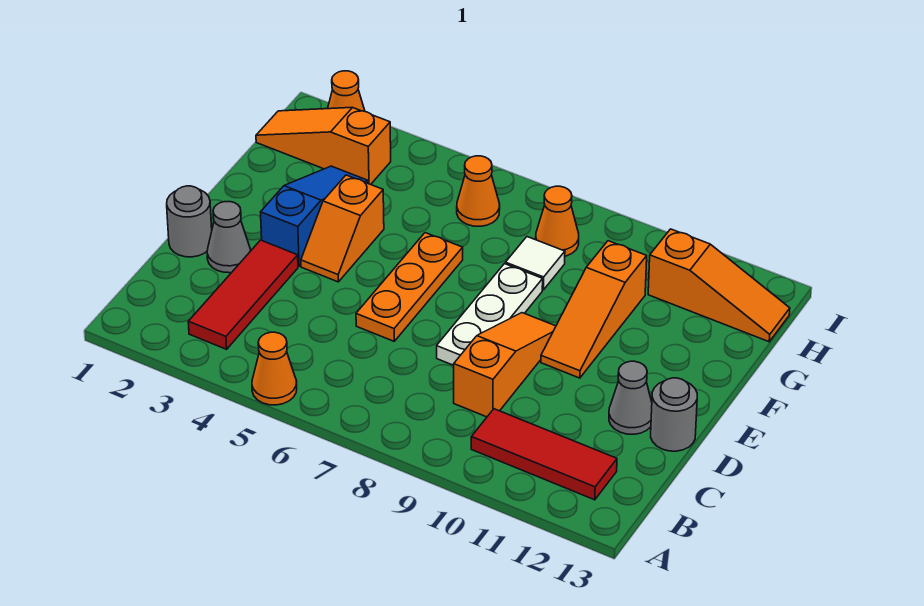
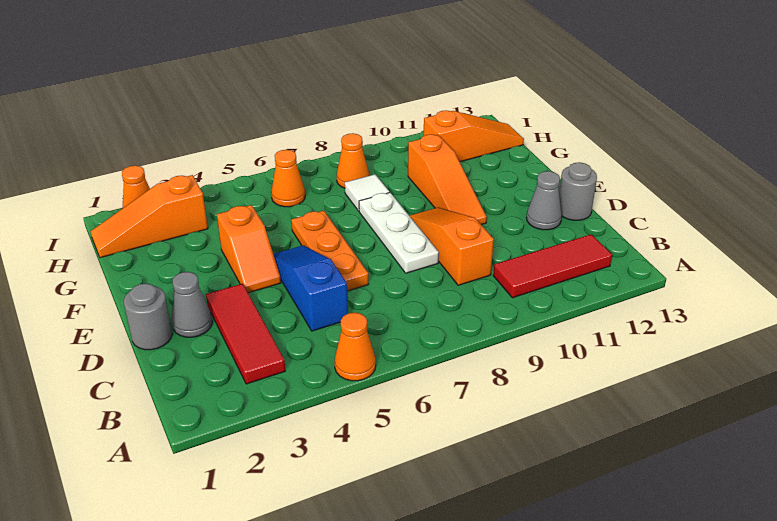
blue slope E3:G3 level 1 top E -> blue slope C5:E5 level 1 top C

